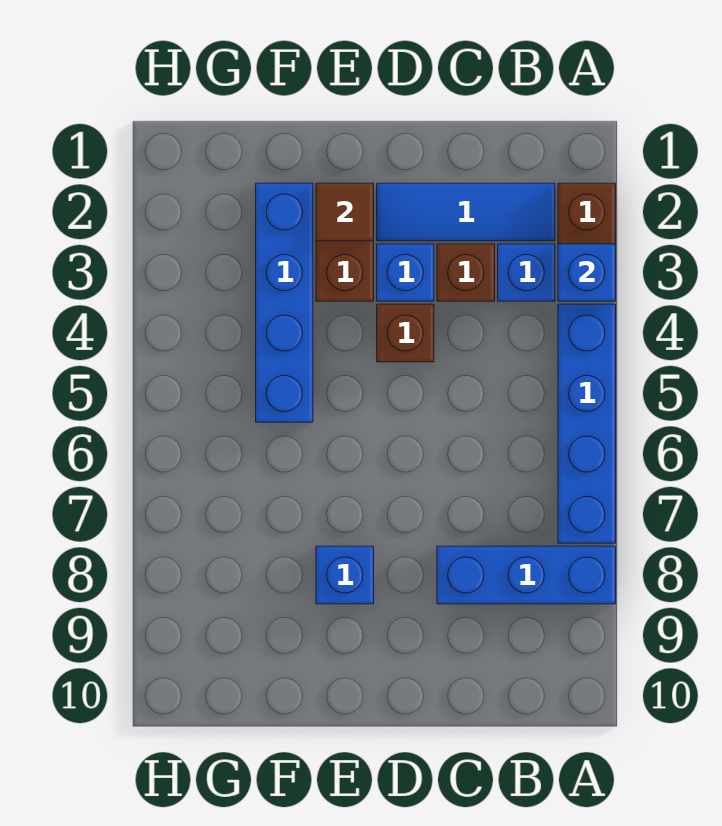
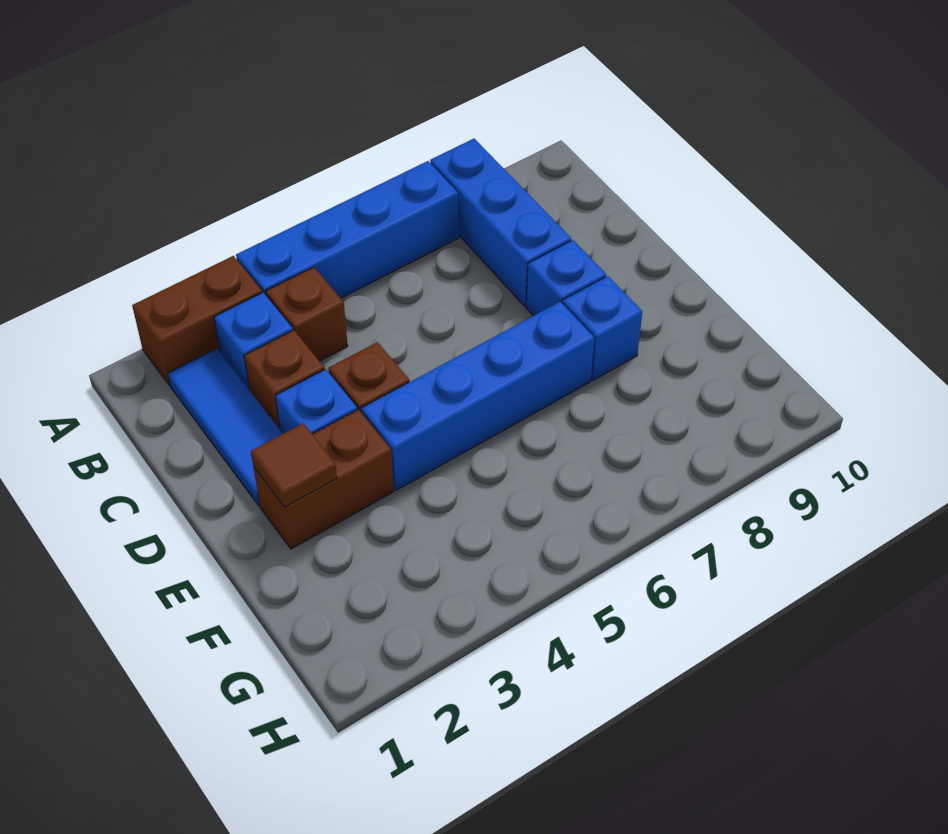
blue brick A3 level 2 -> blue brick D8 level 1
none -> brown brick B4 level 1
blue brick F2:F5 level 1 -> blue brick E4:E7 level 1

